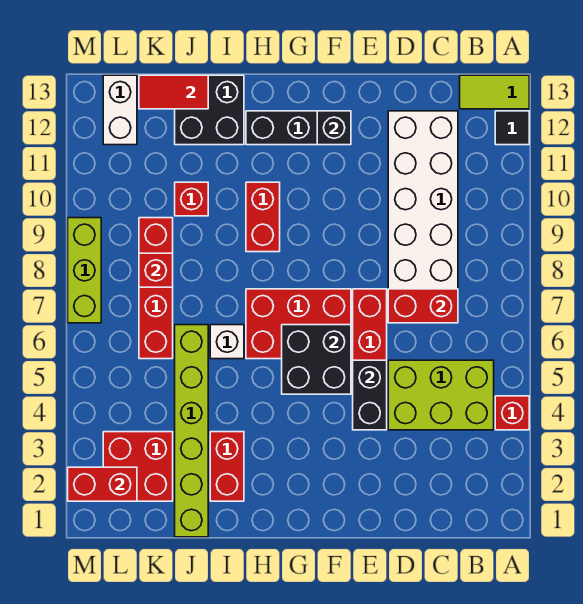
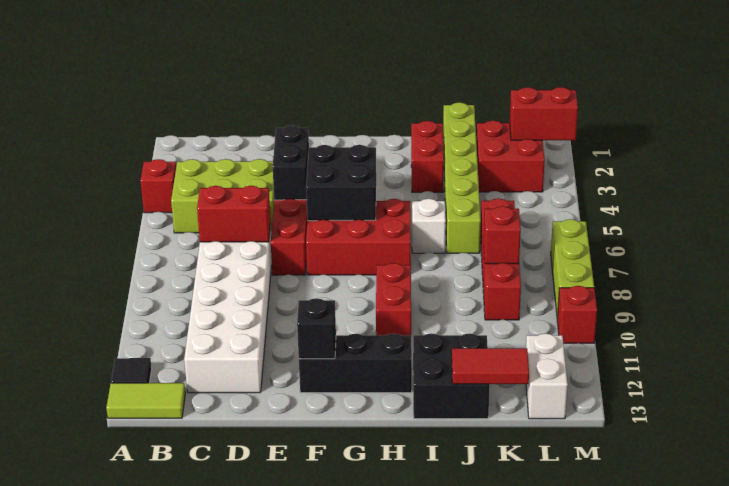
red brick J10 level 1 -> red brick M10 level 1

